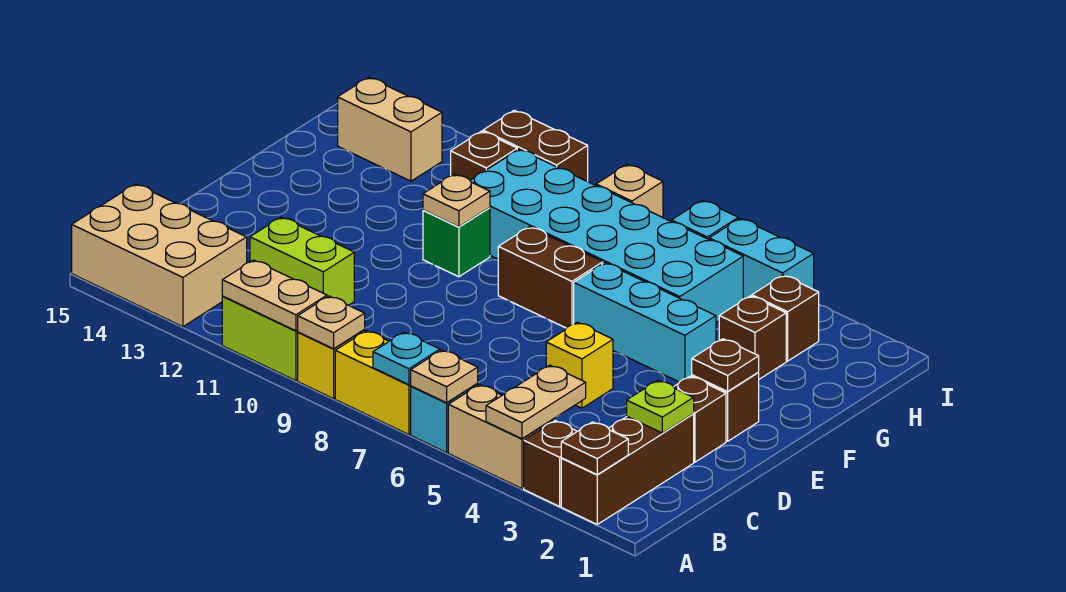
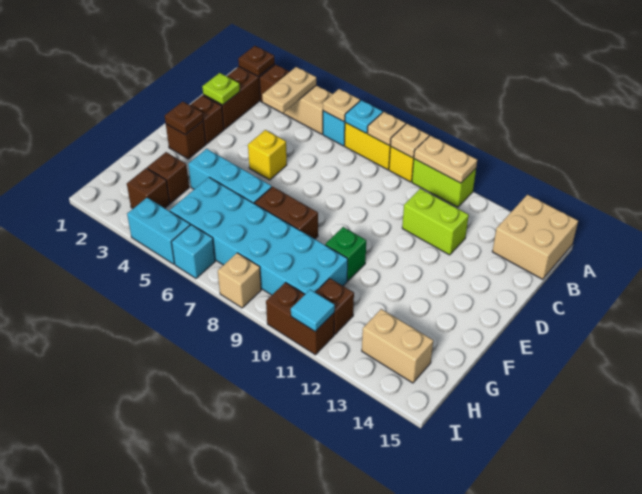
tan brick A13:B15 level 1 -> tan brick A14:B15 level 1
tan plate F10 level 2 -> tan plate A8 level 2
none -> cyan tile I11 level 2

